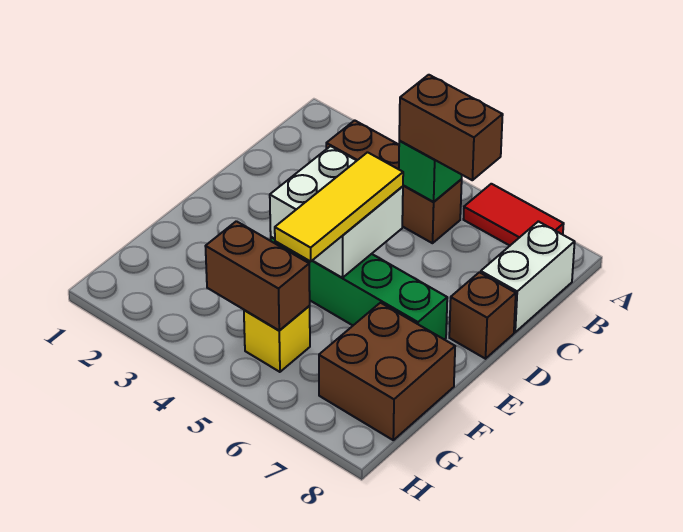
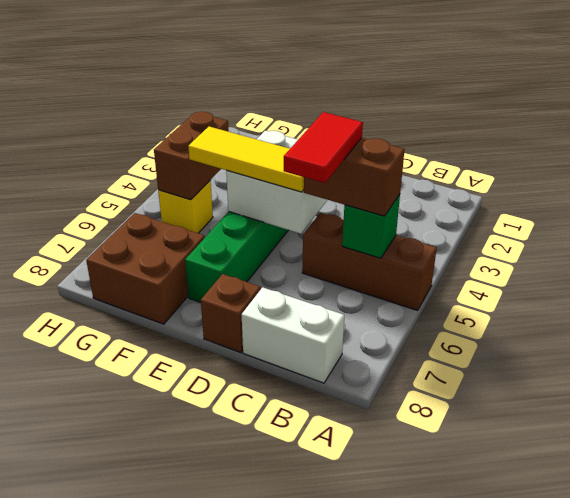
red tile A6:A7 level 1 -> red tile C5:C6 level 4
brown brick B3:B5 level 1 -> brown brick A5:C5 level 1
brown brick B5:B6 level 3 -> brown brick B5:C5 level 3

